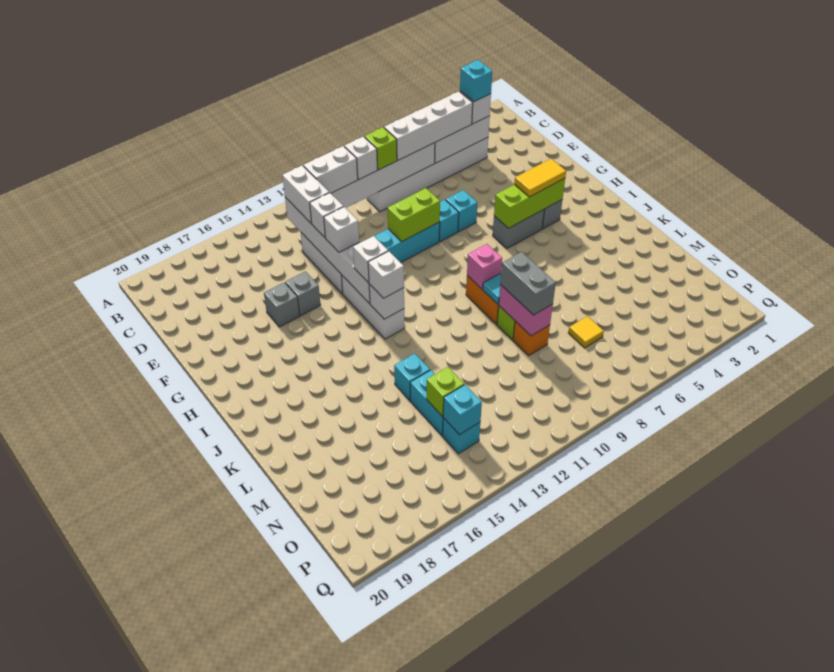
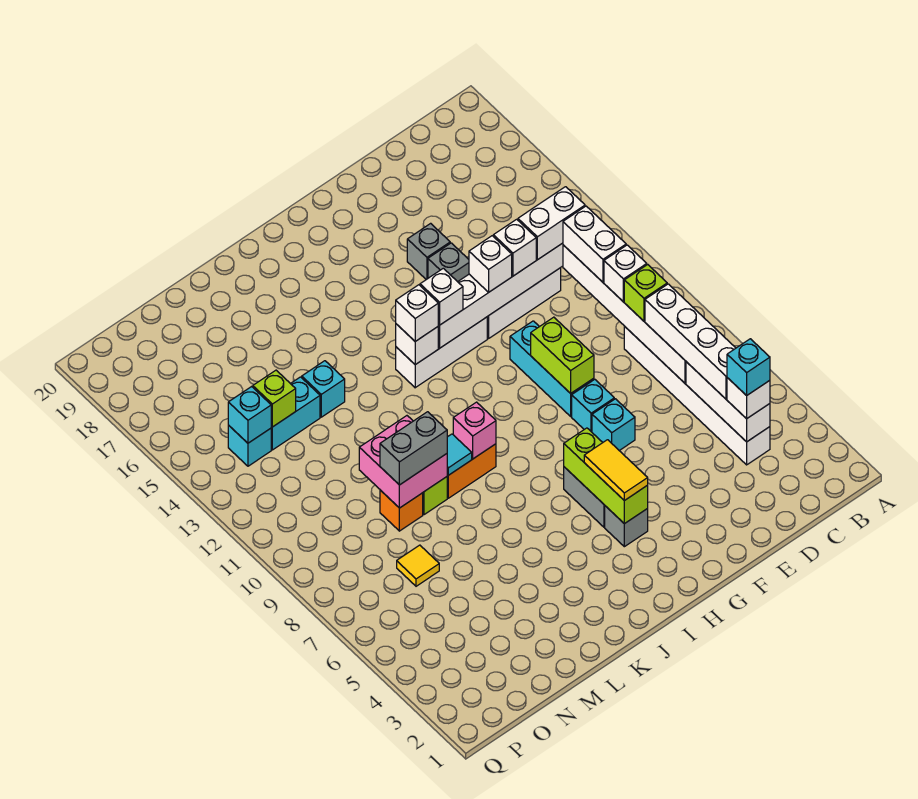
pink brick L9:M9 level 2 -> pink brick L9:M10 level 2

